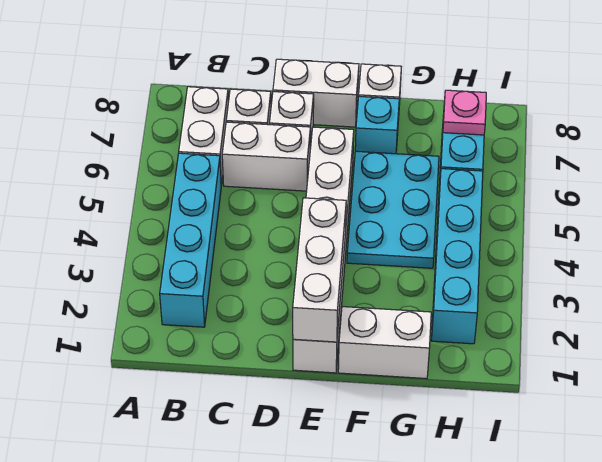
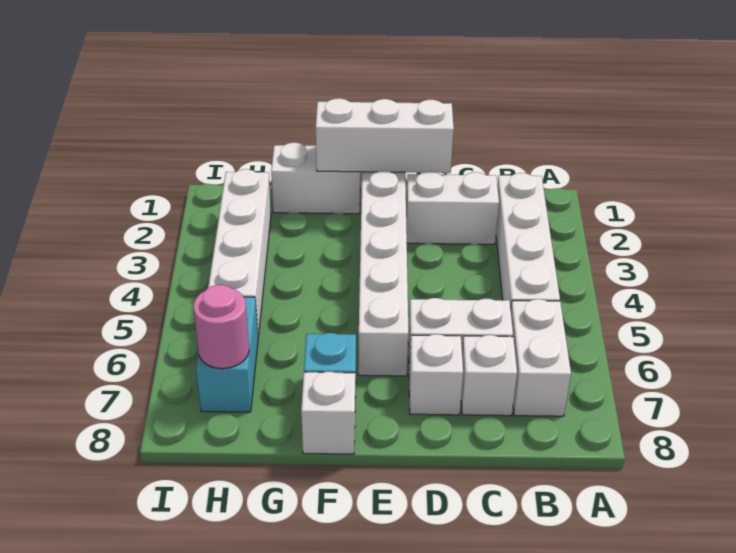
cyan brick B2:B5 level 1 -> white brick B2:B5 level 1
white brick D8:E8 level 1 -> white brick C2:D2 level 1
white brick E1:E3 level 2 -> white brick D1:F1 level 2
cyan plate F4:G6 level 1 -> none
cyan brick H2:H5 level 1 -> white brick H2:H5 level 1
pink plate H7 level 2 -> pink round brick H7 level 2

